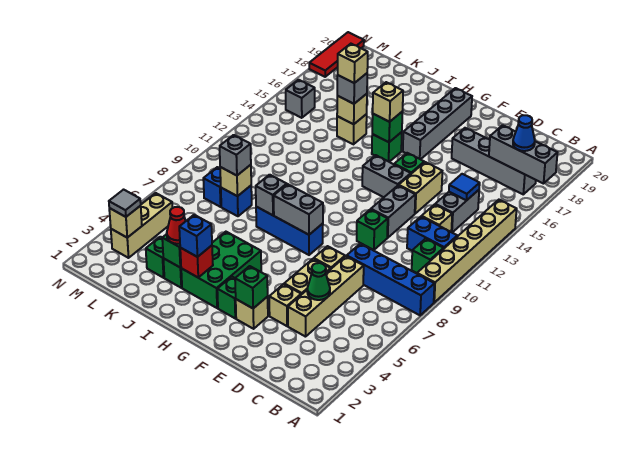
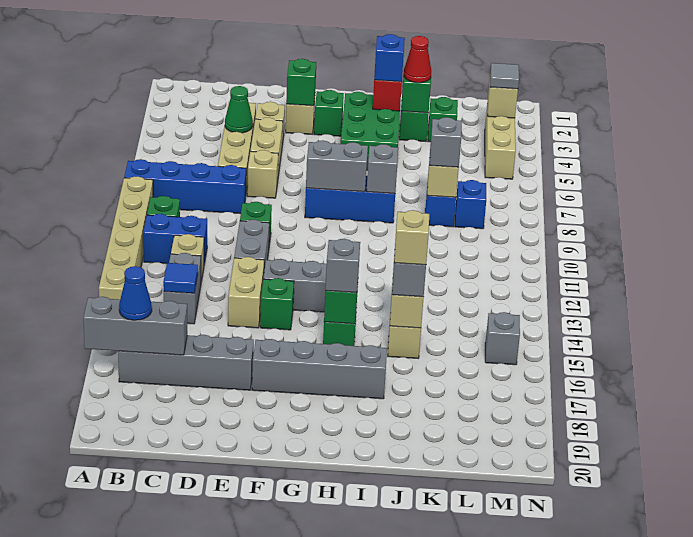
grey brick G16:G19 level 1 -> grey brick F17:I17 level 1
tan brick H15 level 3 -> grey brick H15 level 3
red tile N18:N20 level 1 -> none

